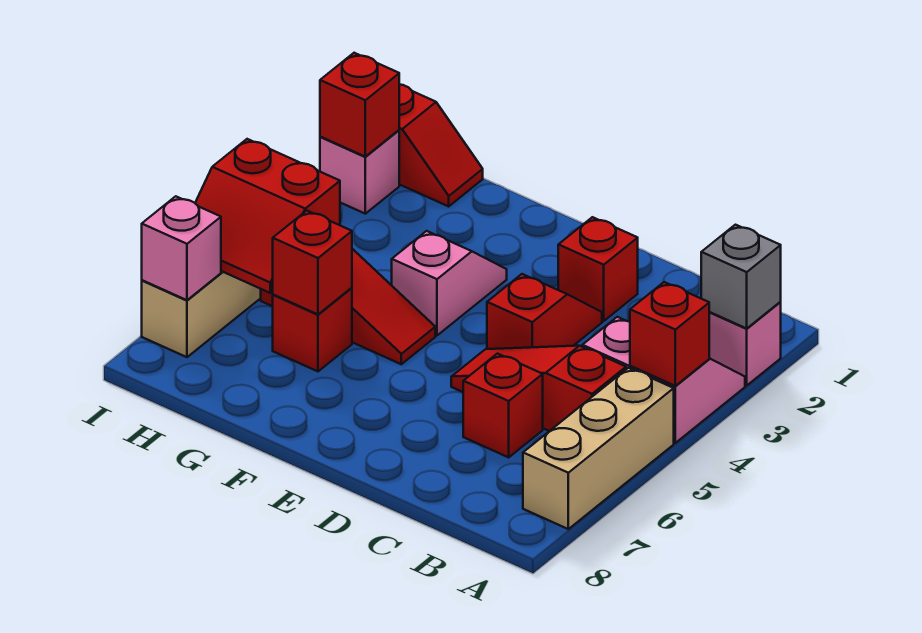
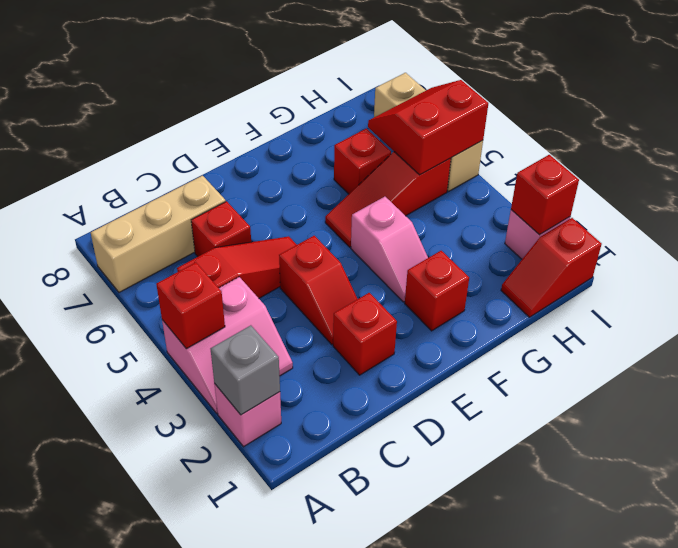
tan brick A5:A7 level 1 -> tan brick A7:C7 level 1
red brick G6 level 2 -> red brick F2 level 1
pink brick I7 level 2 -> none

